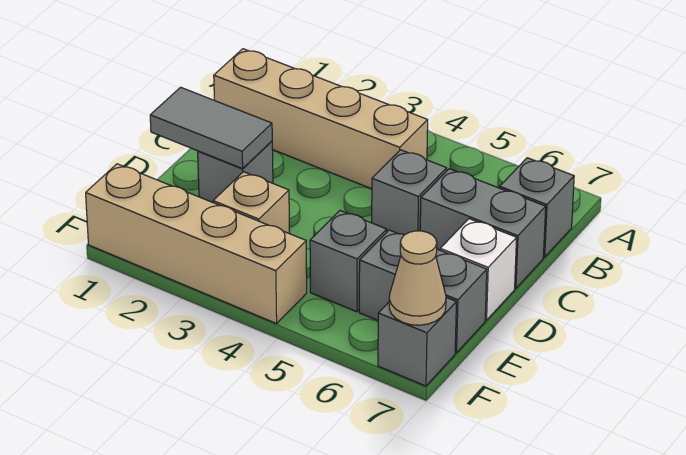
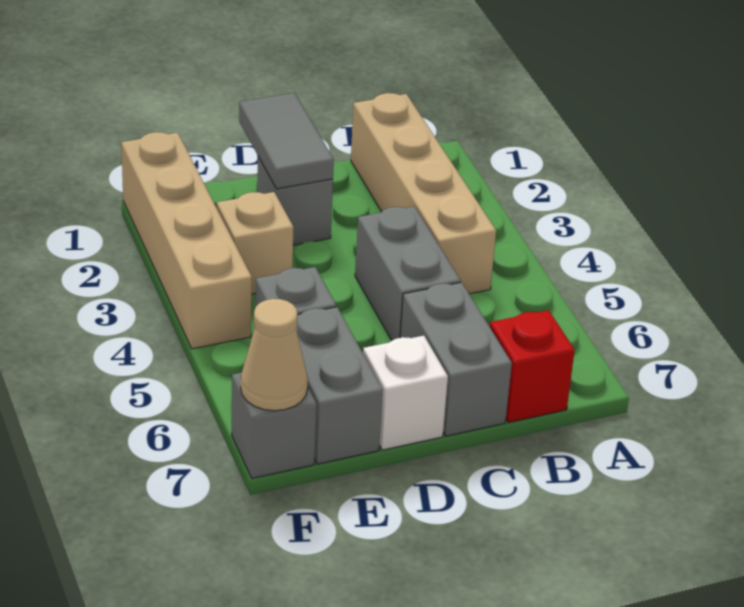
grey brick B7 level 1 -> red brick B7 level 1
grey brick C5 level 1 -> grey brick C4:C5 level 1

